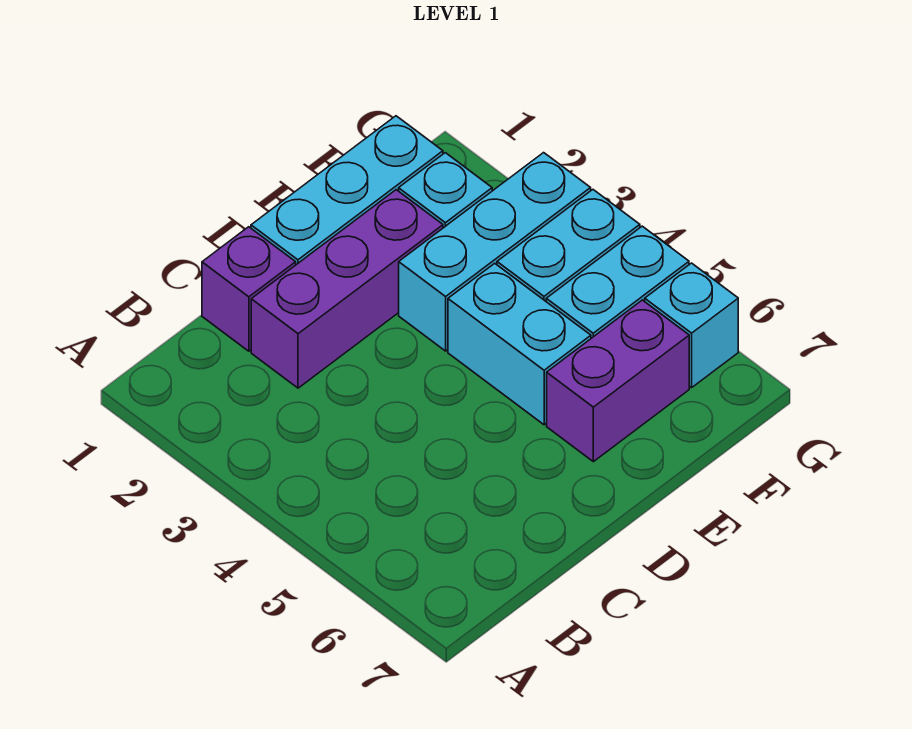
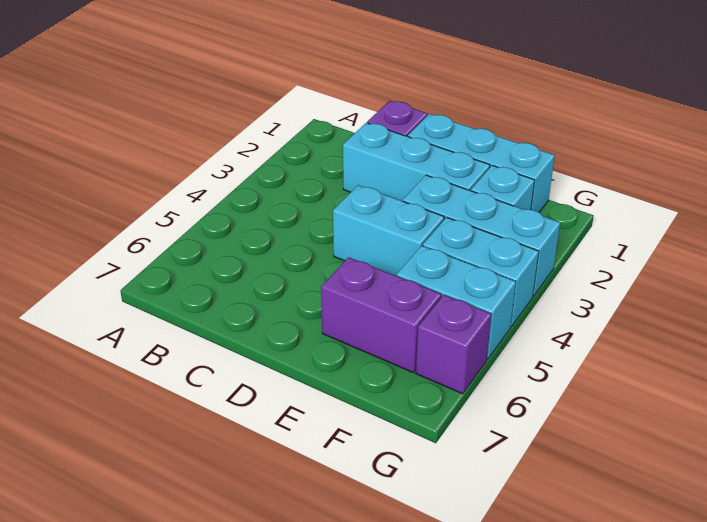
purple brick C2:E2 level 1 -> cyan brick C2:E2 level 1
cyan brick E4:E5 level 1 -> cyan brick D4:E4 level 1
cyan brick G6 level 1 -> purple brick G6 level 1

